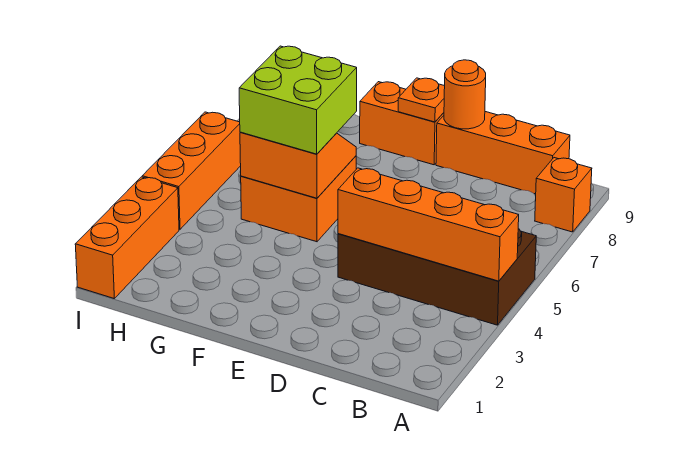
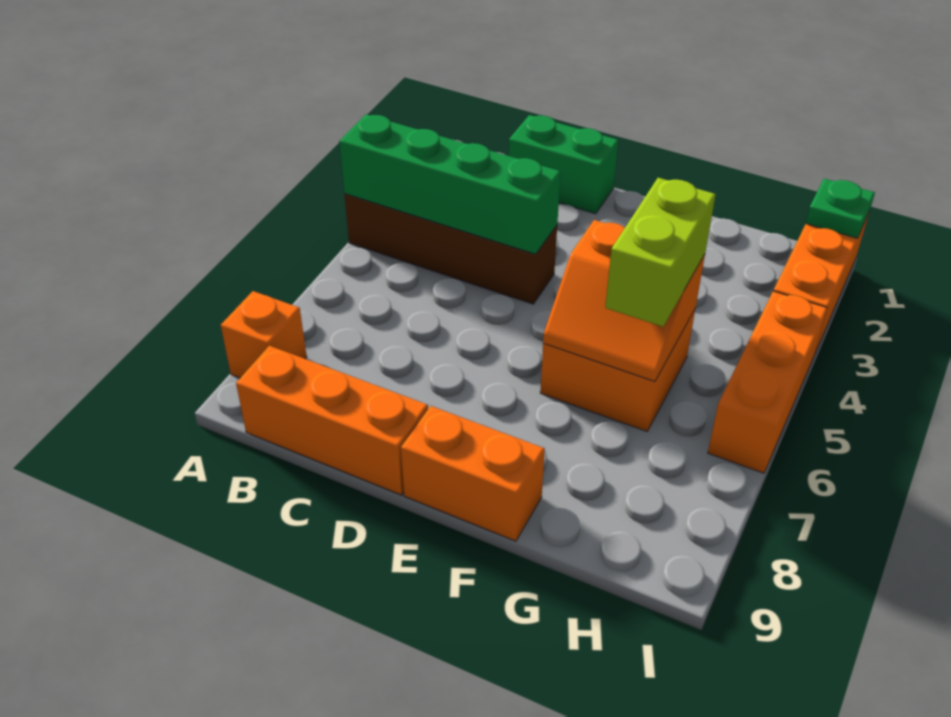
brown brick A4:D5 level 1 -> brown brick A4:D4 level 1
orange brick A4:D4 level 2 -> green brick A4:D4 level 2
none -> green brick C1:D1 level 1
orange round brick D9 level 2 -> none
orange plate E9 level 2 -> none
lime brick F5:G6 level 3 -> lime brick G5:G6 level 3
none -> green plate I1 level 2

